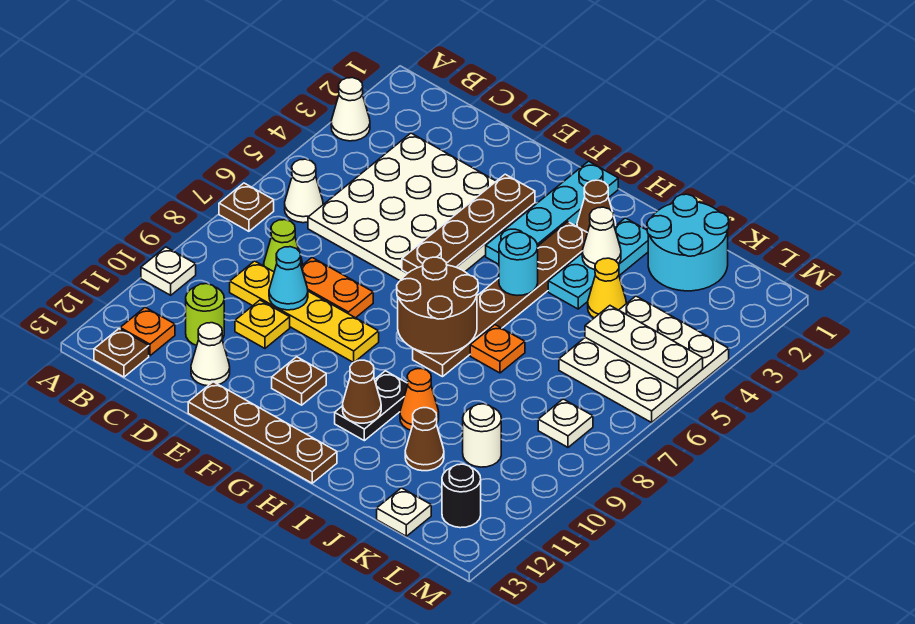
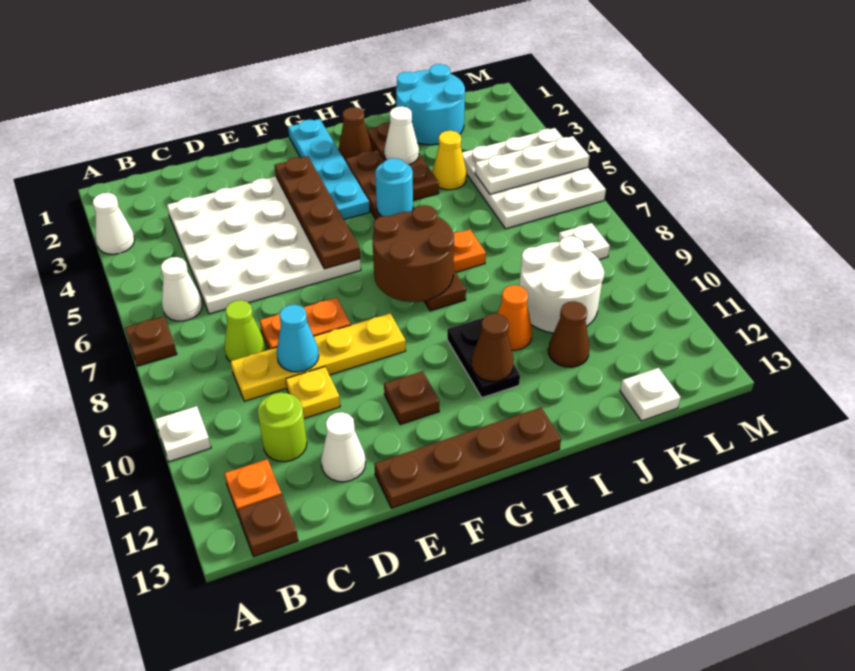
cyan plate I2:I4 level 1 -> brown plate I2:I4 level 1
white round brick K10 level 1 -> white round brick J9:K10 level 1
black round brick L12 level 1 -> none

